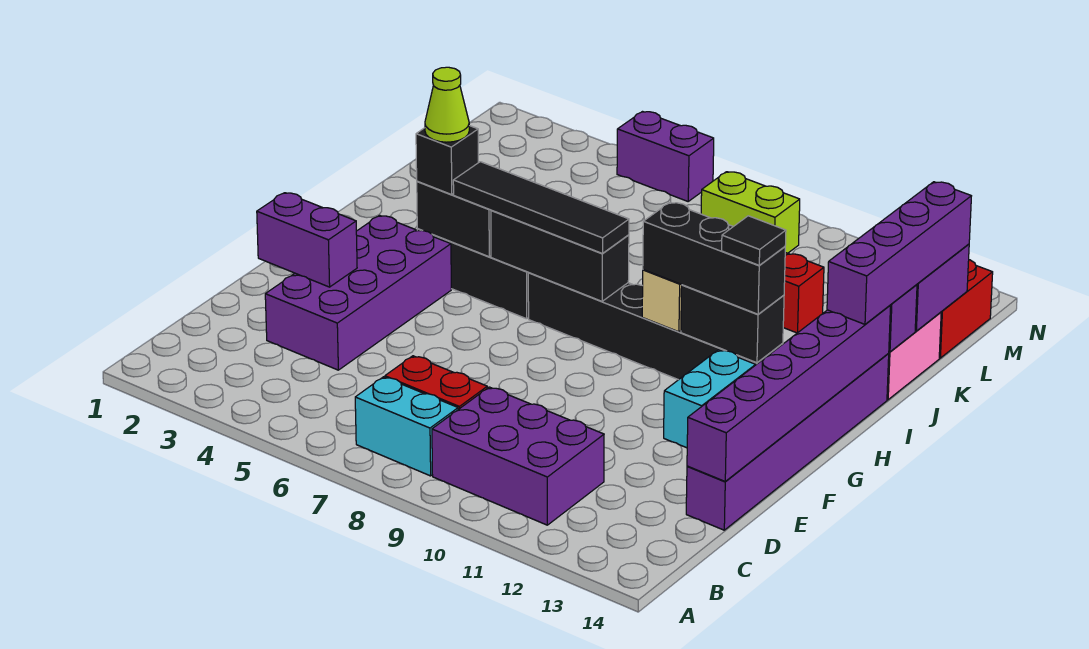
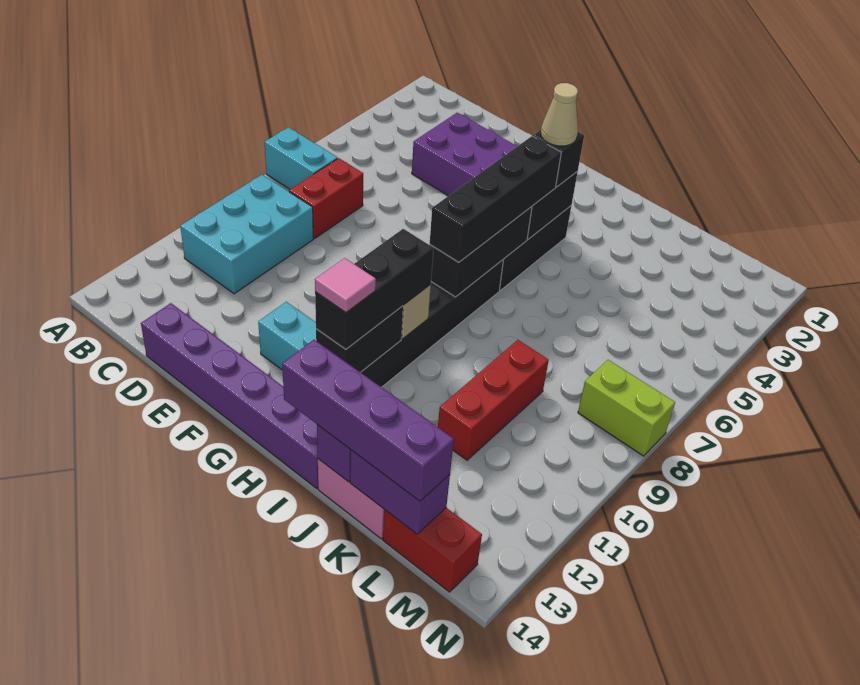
cyan brick B7:B8 level 1 -> cyan brick A7:B7 level 1
purple brick B9:C11 level 1 -> cyan brick B9:C11 level 1
purple brick D14:I14 level 2 -> none
purple brick E2:E3 level 2 -> none
lime cone H4 level 4 -> tan cone H4 level 4
black tile H5:H8 level 3 -> black brick H5:H8 level 3
black tile H12 level 4 -> pink tile H12 level 4
lime brick M8:M9 level 1 -> lime brick M8:N8 level 1
purple brick N5:N6 level 1 -> none

